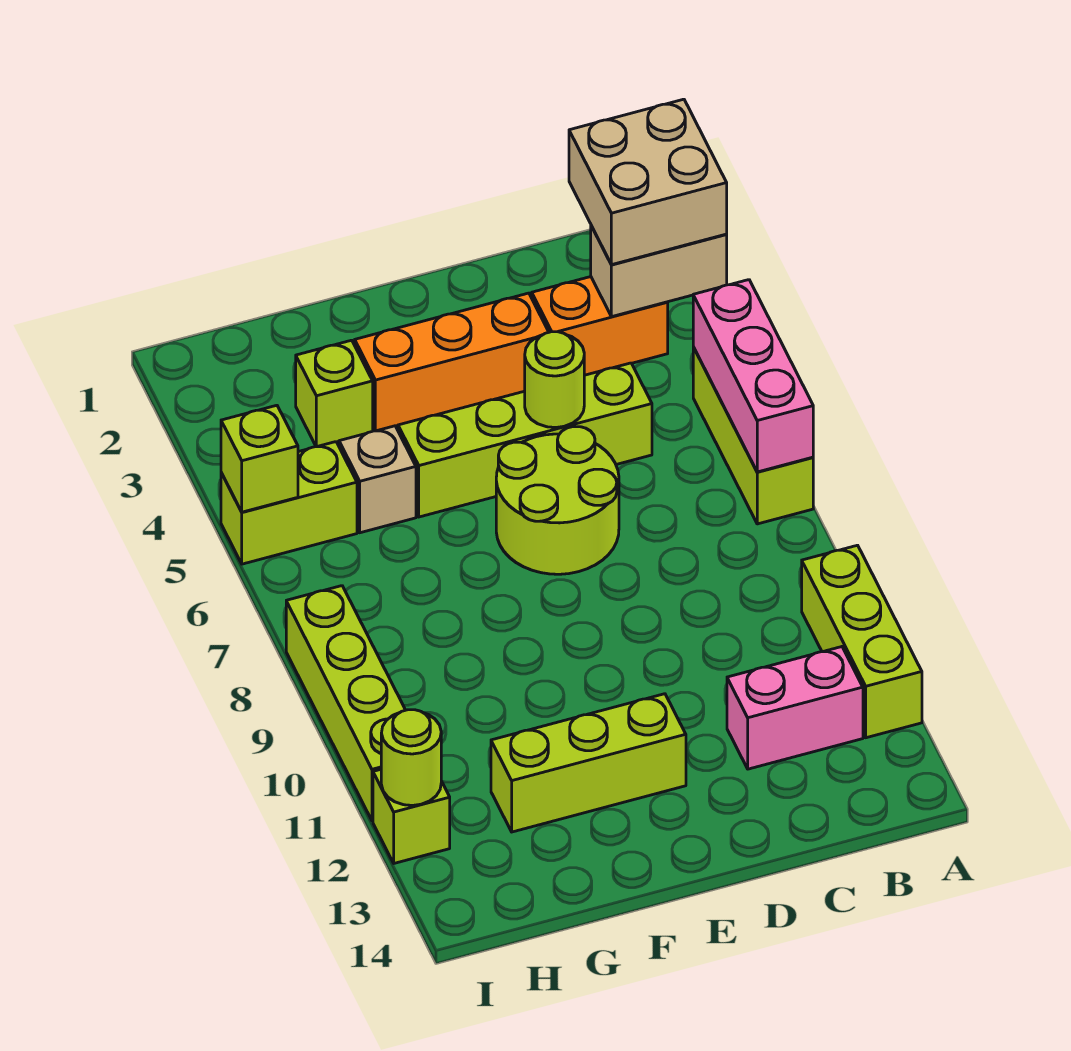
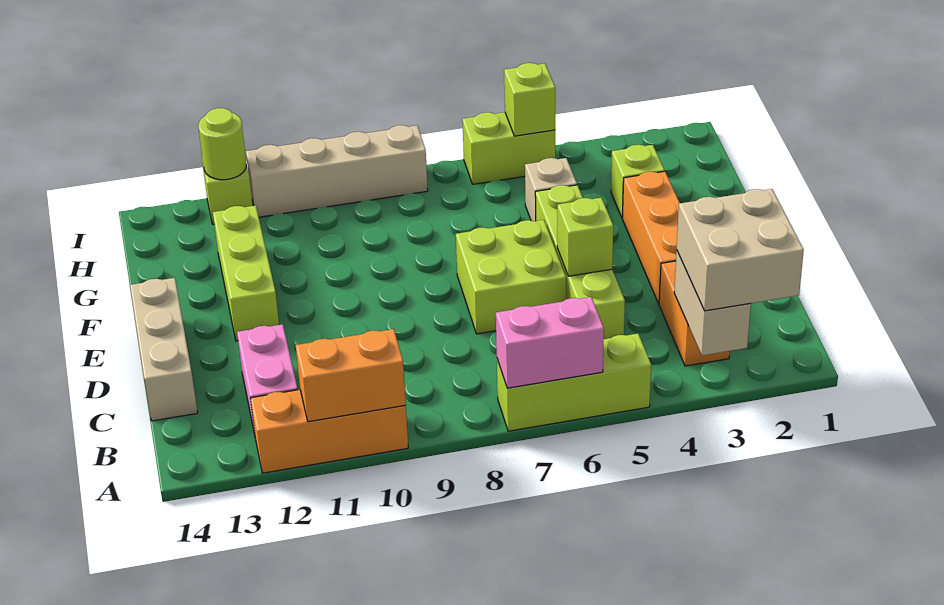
pink brick A5:A7 level 2 -> pink brick A6:A7 level 2
lime brick A10:A12 level 1 -> orange brick A10:A12 level 1
none -> orange brick A10:A11 level 2
none -> tan brick C14:E14 level 1
lime round brick D5 level 2 -> lime brick D5 level 2
lime round brick D6:E7 level 1 -> lime brick D6:E7 level 1
lime brick H5:I5 level 1 -> lime brick I5:I6 level 1
lime brick I8:I11 level 1 -> tan brick I8:I11 level 1

